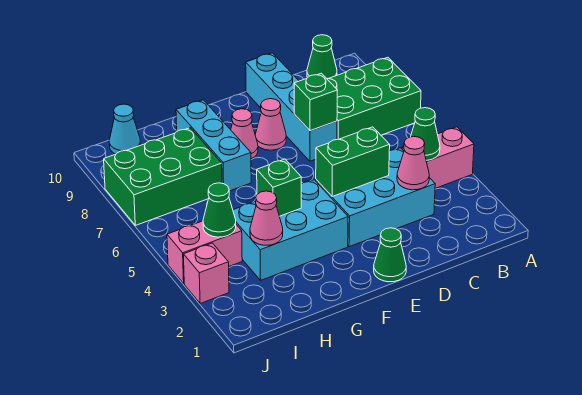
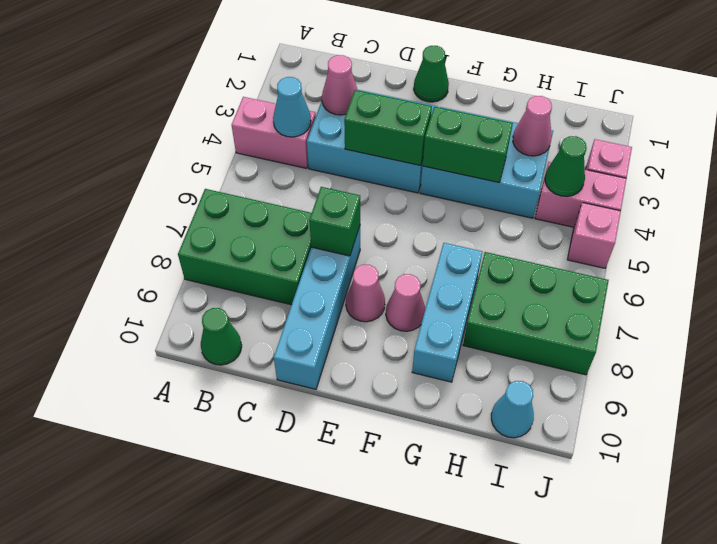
green cone B4 level 2 -> cyan cone B4 level 2
green brick G4 level 2 -> green brick F4:G4 level 2
none -> pink brick J5 level 1

